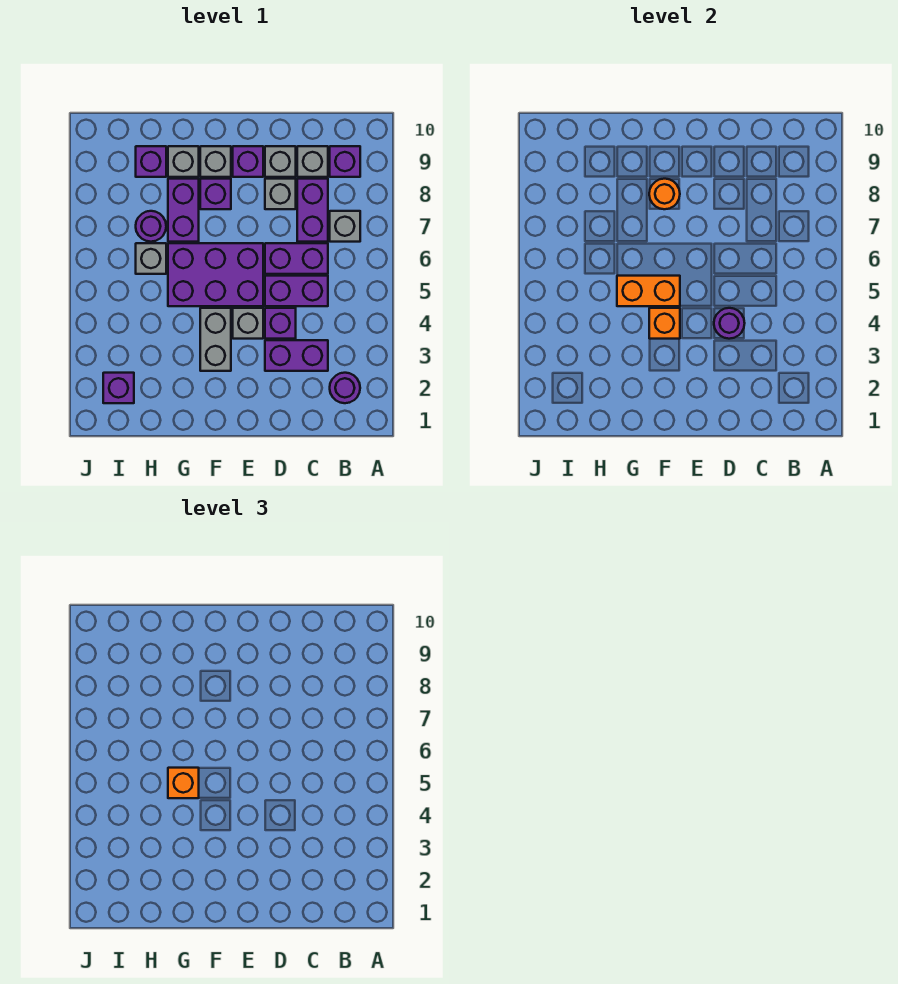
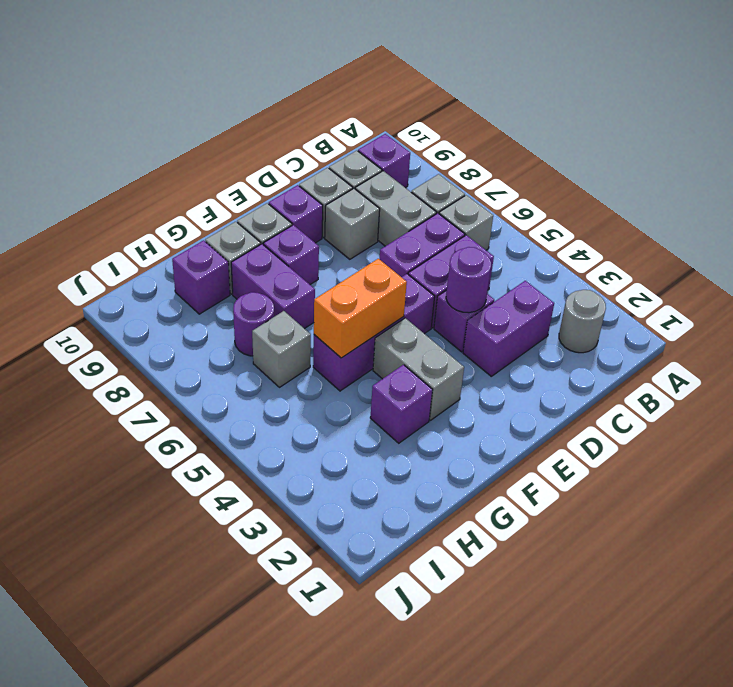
purple round brick B2 level 1 -> grey round brick B2 level 1
purple brick C7:C8 level 1 -> grey brick C7:C8 level 1
grey brick E4 level 1 -> grey brick B6 level 1
purple brick E5:G6 level 1 -> purple brick E5:G5 level 1
orange brick F4 level 2 -> none
orange round brick F8 level 2 -> none
orange brick G5 level 3 -> none
purple brick I2 level 1 -> purple brick G3 level 1

